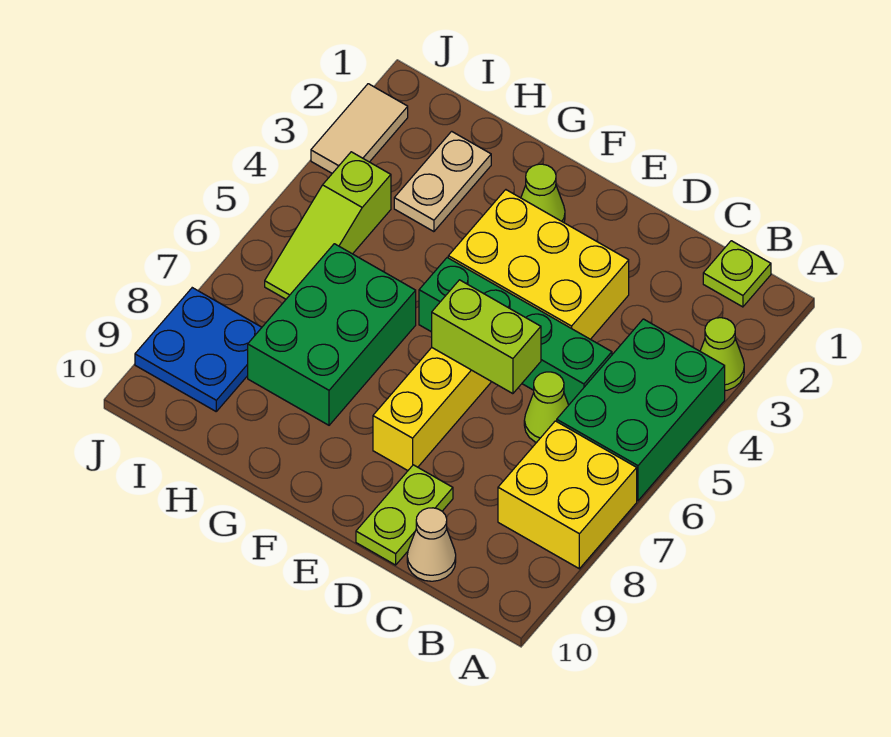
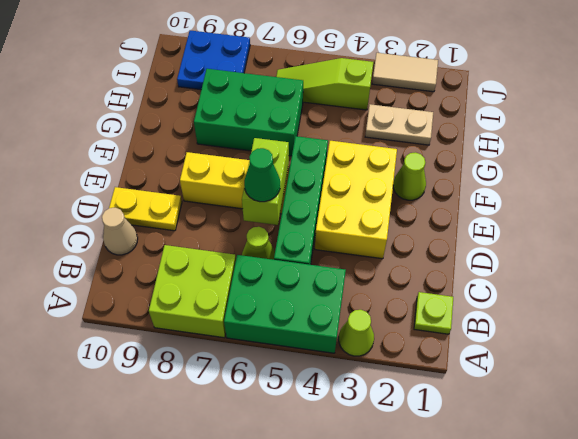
yellow brick A7:B8 level 1 -> lime brick A7:B8 level 1
none -> green cone D6 level 3
lime plate D9:D10 level 1 -> yellow plate D9:D10 level 1

